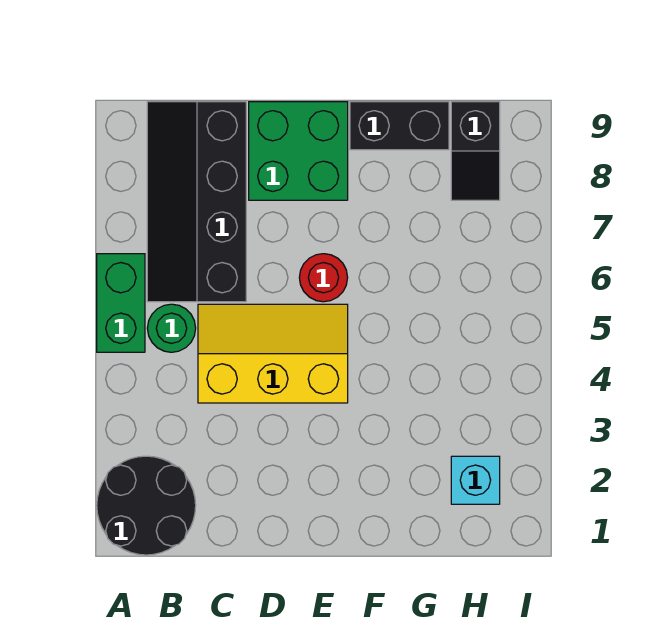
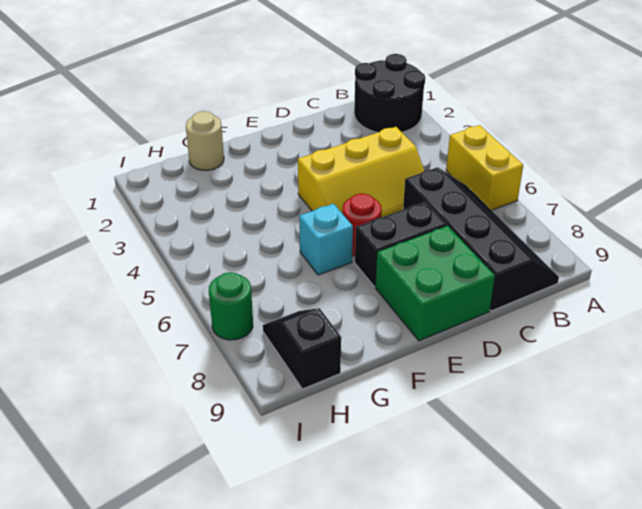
green brick A5:A6 level 1 -> yellow brick A5:A6 level 1
green round brick B5 level 1 -> green round brick I7 level 1
black brick F9:G9 level 1 -> black brick D7:E7 level 1
none -> tan round brick G1 level 1
cyan brick H2 level 1 -> cyan brick F6 level 1

